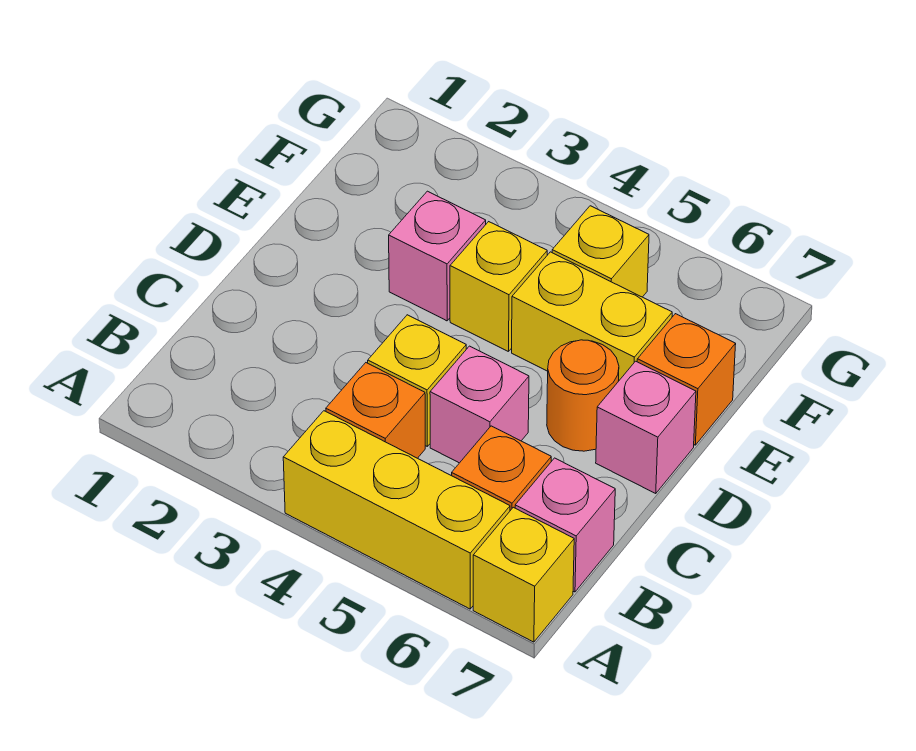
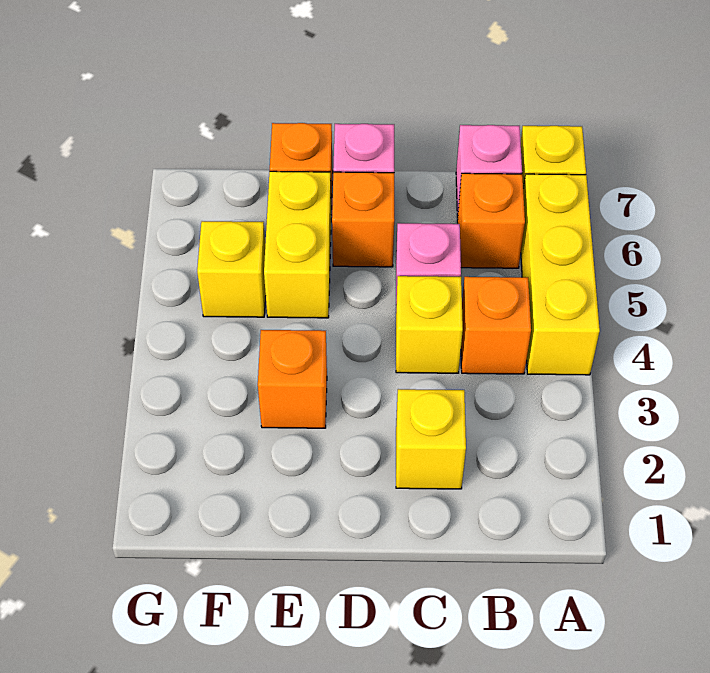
orange round brick D6 level 1 -> orange brick D6 level 1
pink brick E3 level 1 -> orange brick E3 level 1
yellow brick E4 level 1 -> yellow brick C2 level 1

